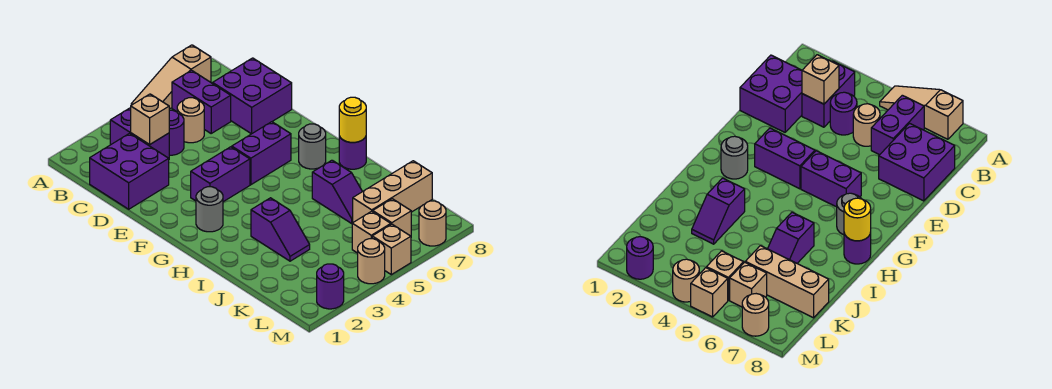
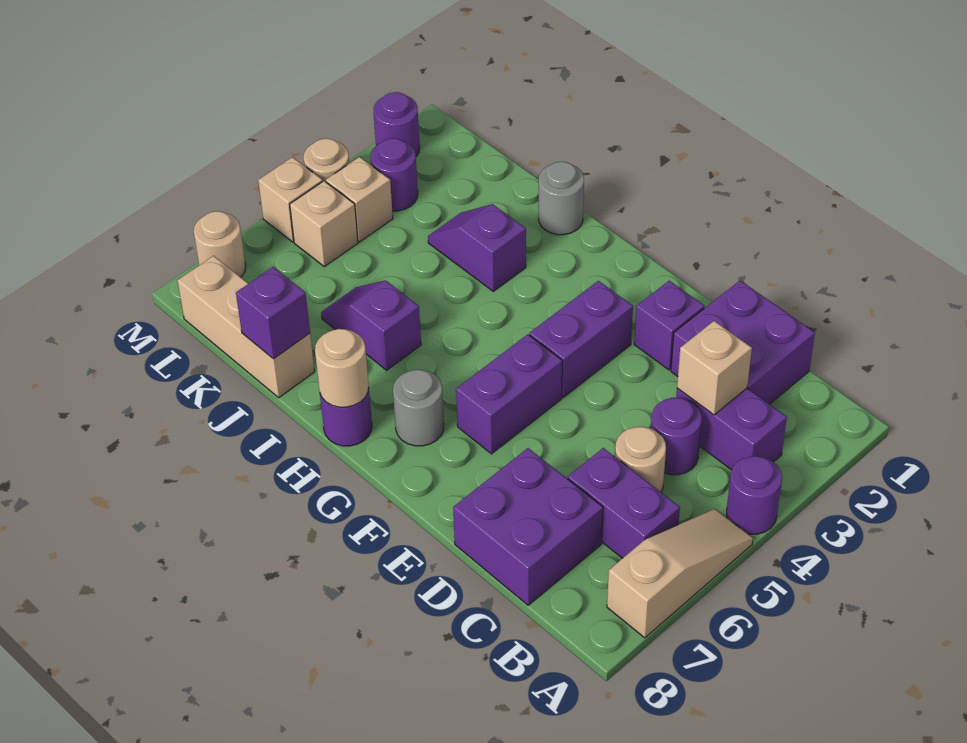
none -> purple round brick A4 level 1
none -> purple brick E2 level 1
grey round brick G2 level 1 -> grey round brick I1 level 1
yellow round brick H8 level 2 -> tan round brick H8 level 2
none -> purple brick J8 level 2
tan brick K6:K8 level 1 -> tan brick J8:L8 level 1
none -> purple round brick L3 level 1
tan brick L6 level 1 -> tan brick L4 level 1

